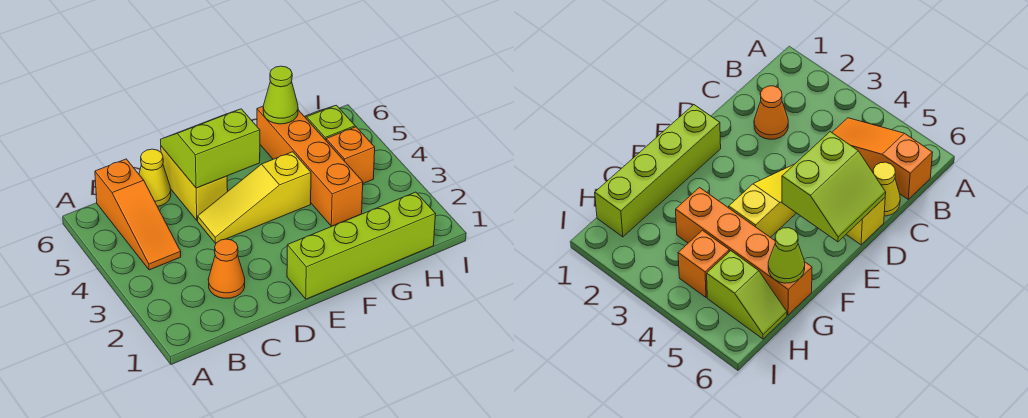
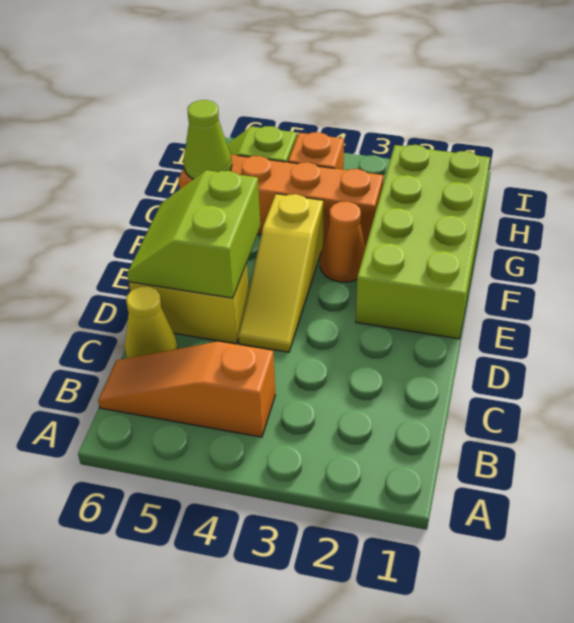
orange slope B4:B6 level 1 top 6 -> orange slope B4:B6 level 1 top 4
orange cone C2 level 1 -> orange cone F3 level 1
lime brick E1:H1 level 1 -> lime brick E1:H2 level 1

